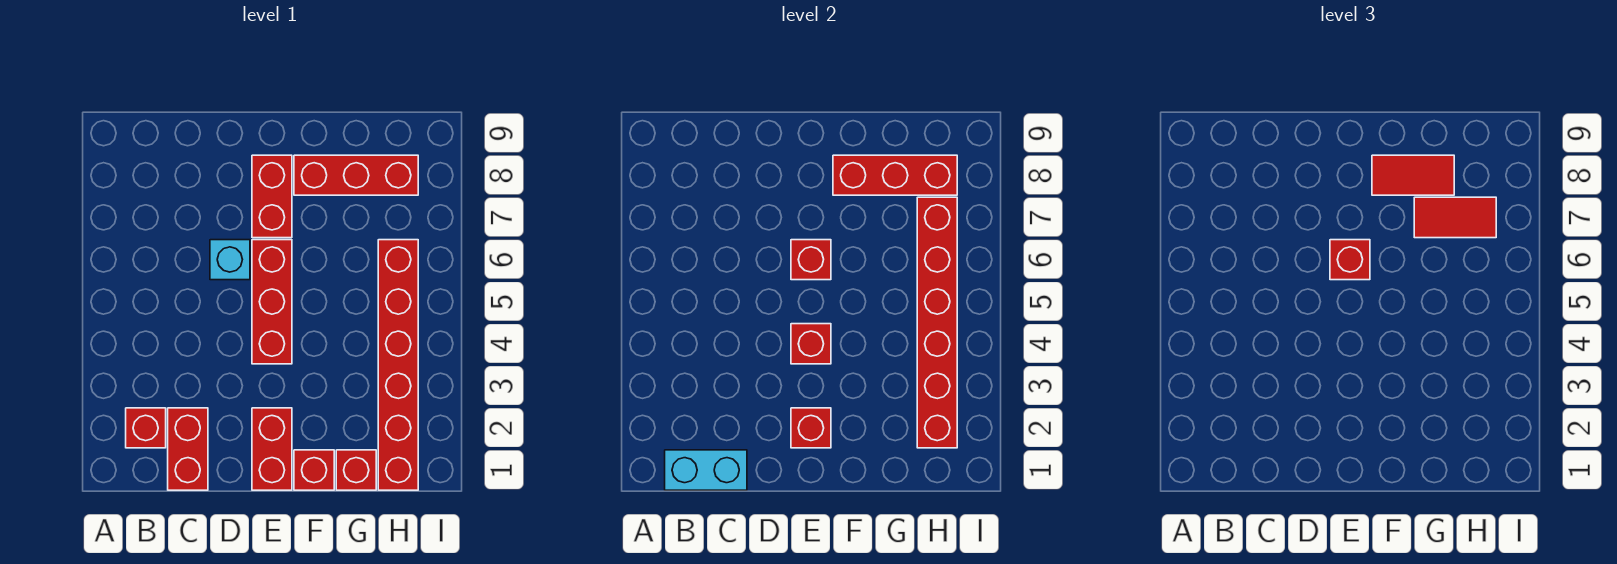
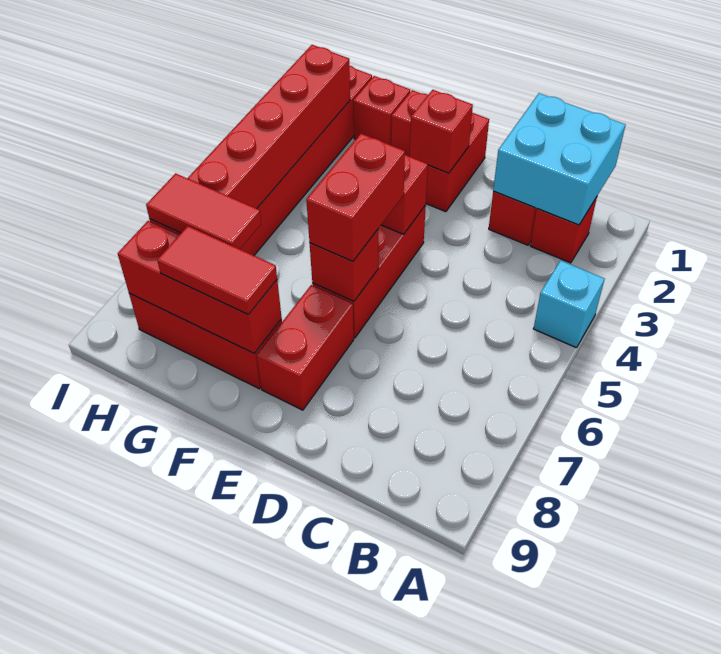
cyan brick B1:C1 level 2 -> cyan brick B1:C2 level 2
cyan brick D6 level 1 -> cyan brick A4 level 1
red brick E6 level 3 -> red brick E5:E6 level 3

